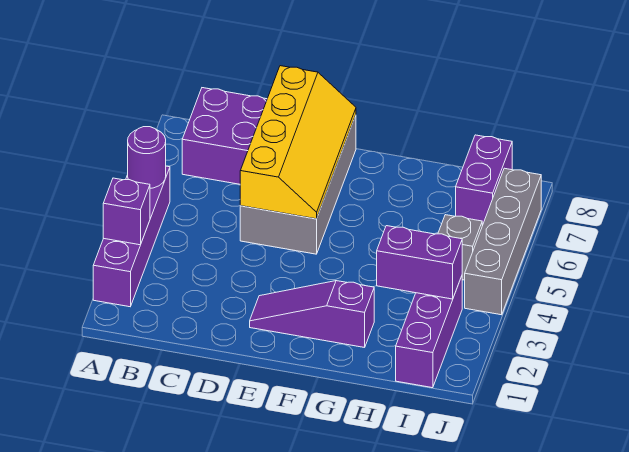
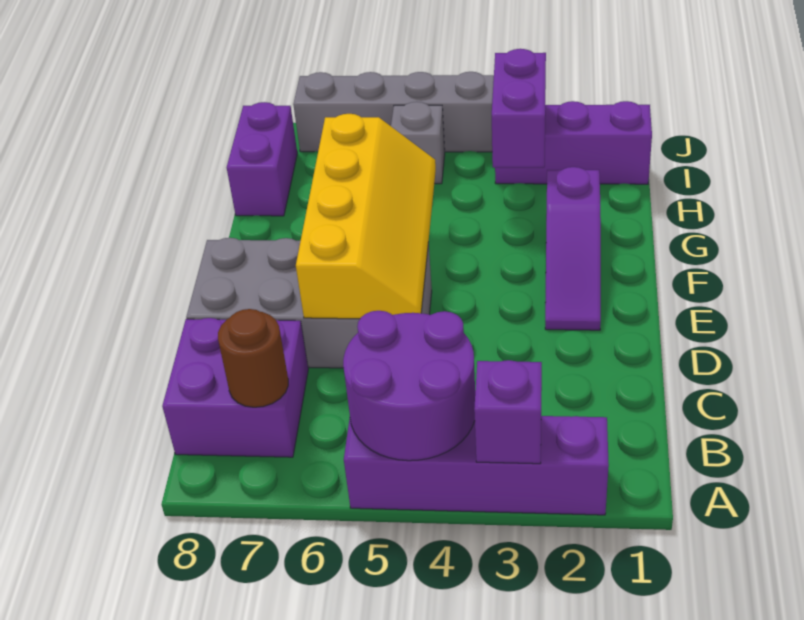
purple round brick A5 level 2 -> purple round brick A4:B5 level 2
none -> brown round brick B7 level 2
yellow slope D5:E8 level 2 top D -> yellow slope D5:G6 level 2 top 6
purple brick I7:I8 level 1 -> purple brick H8:I8 level 1

